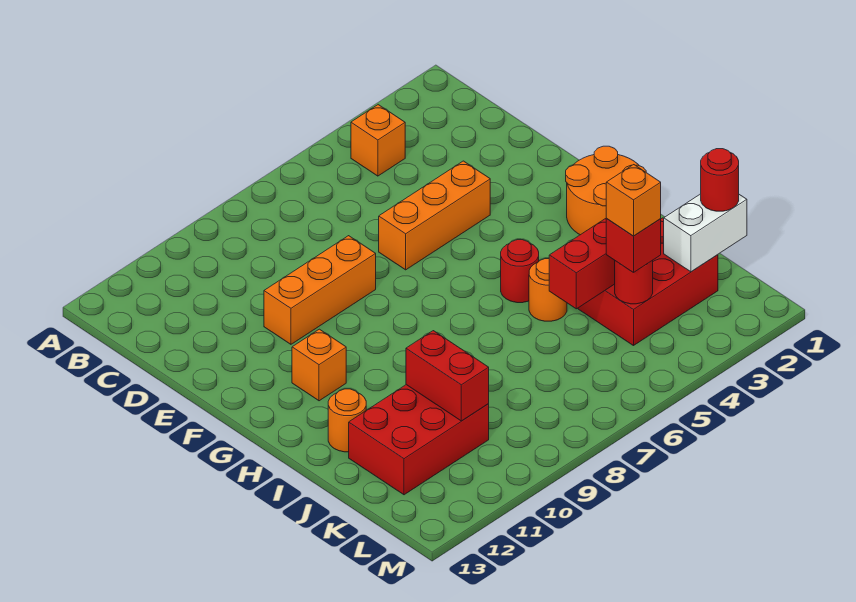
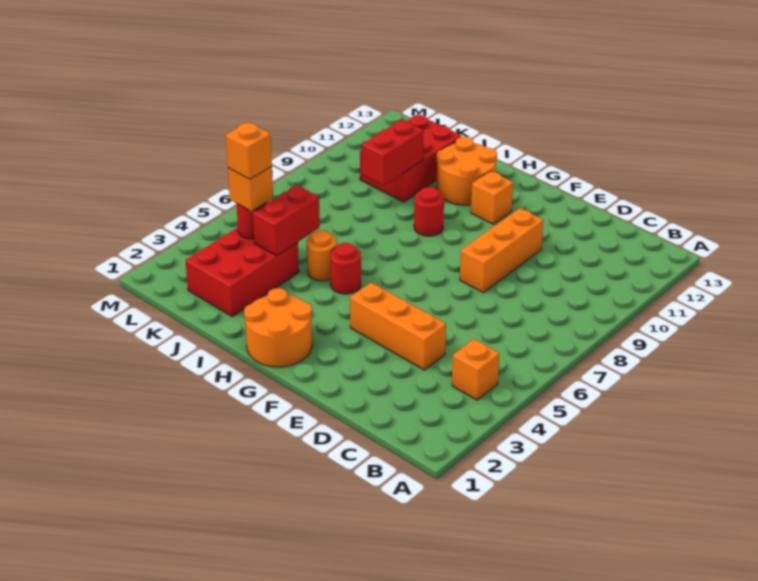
orange brick E4:E6 level 1 -> orange brick D4:F4 level 1
orange round brick I12 level 1 -> orange round brick H11:I12 level 1
red brick J10:K10 level 2 -> red brick J9:J10 level 2
white brick K1:K2 level 2 -> none
red round brick K1 level 3 -> red round brick H9 level 1
red brick K4 level 3 -> orange brick K4 level 3

